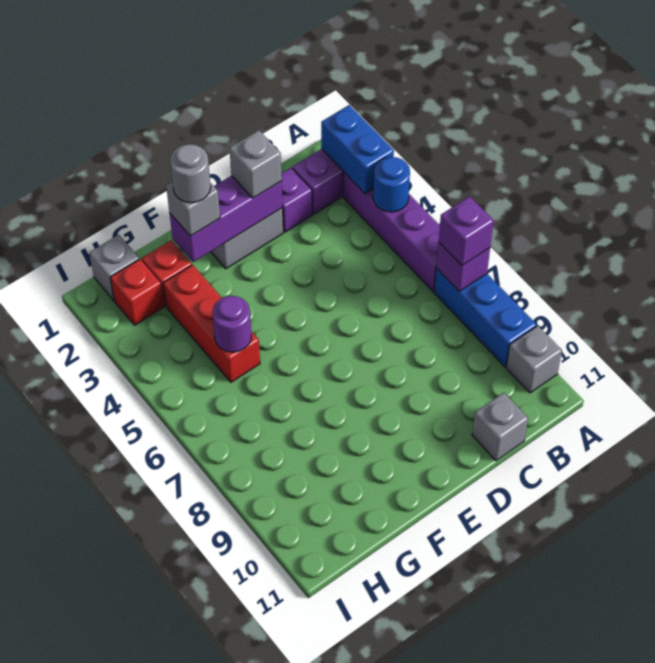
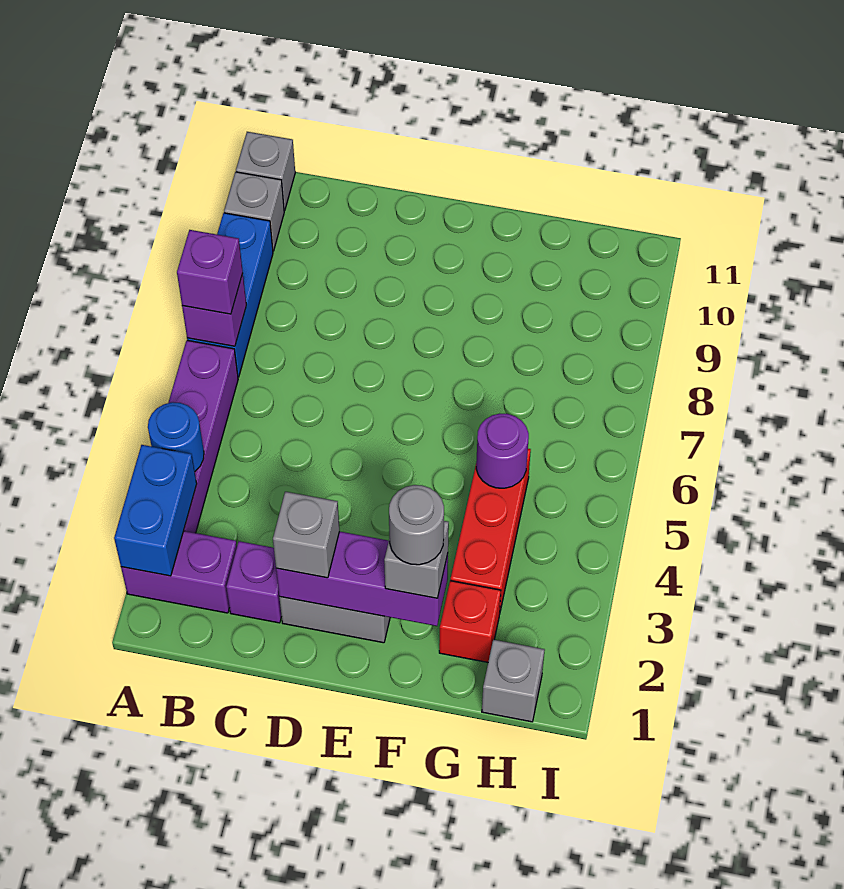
grey brick C11 level 1 -> grey brick A11 level 1
red brick H2 level 1 -> none

